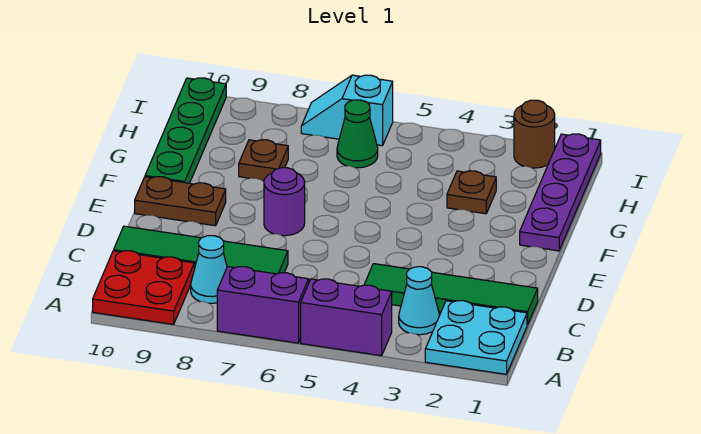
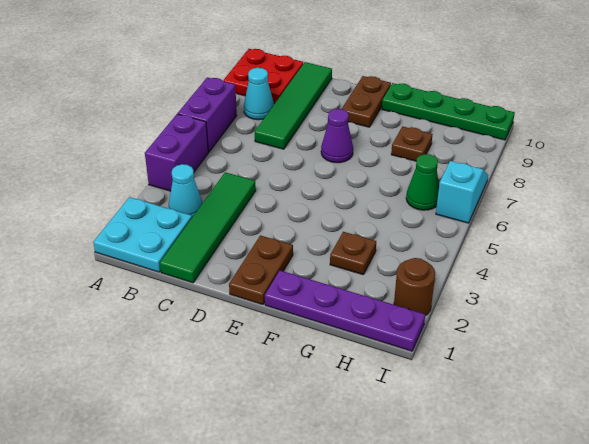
none -> brown plate E1:E2 level 1
purple round brick E7 level 1 -> purple cone E7 level 1

